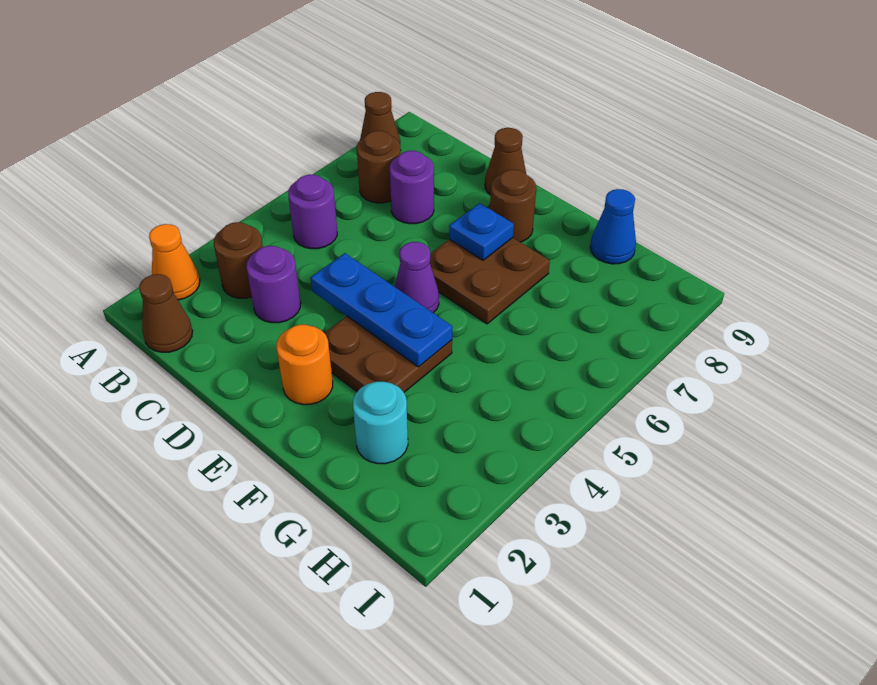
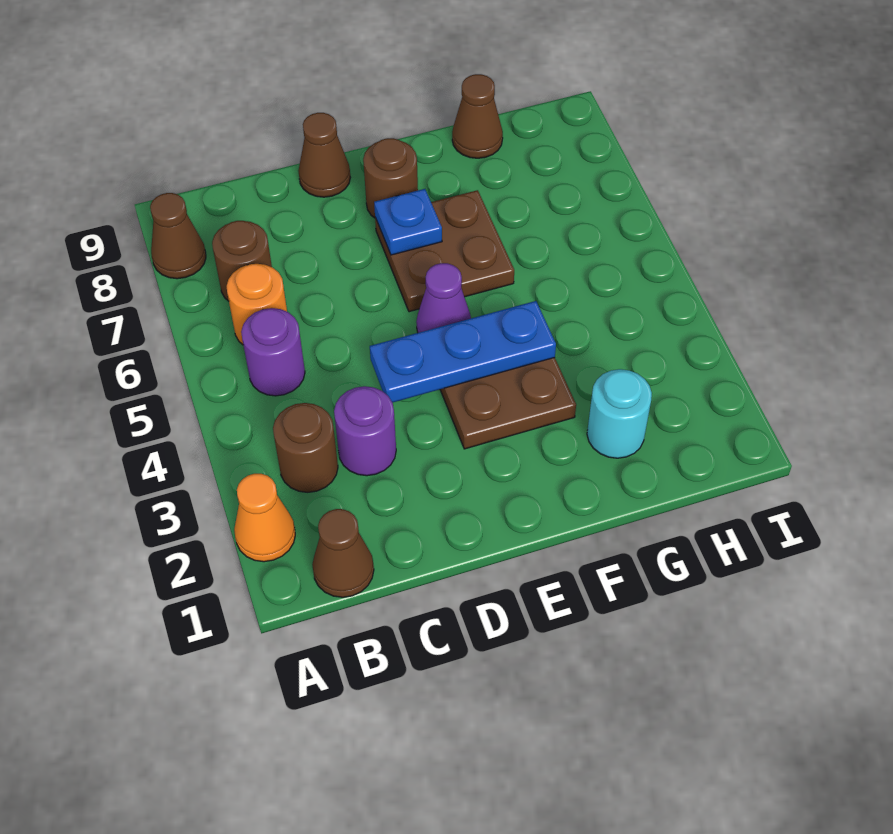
purple round brick C7 level 1 -> none
orange round brick E2 level 1 -> orange round brick B6 level 1
blue cone G9 level 1 -> brown cone G9 level 1

